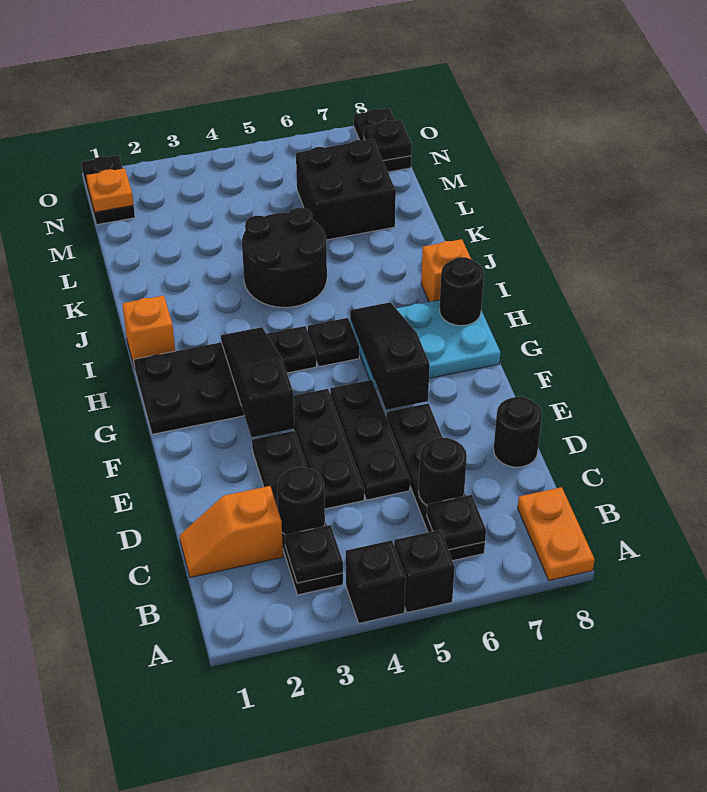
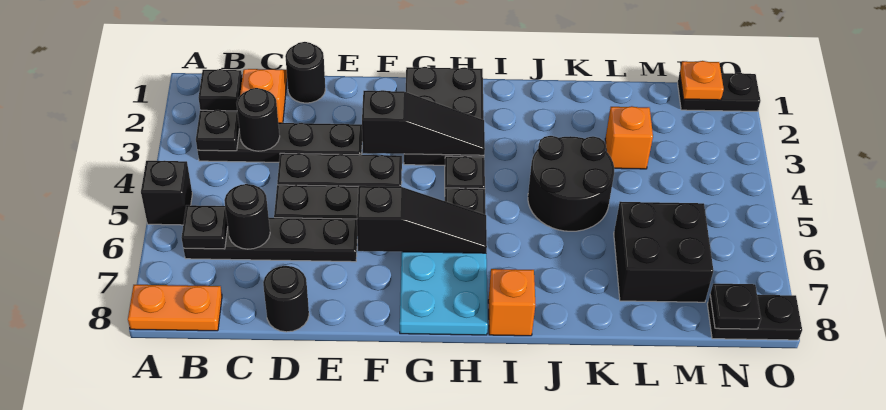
black brick A4 level 1 -> black brick B2 level 1
black round brick H8 level 2 -> black round brick D1 level 1
orange brick I1 level 1 -> orange brick L3 level 1

